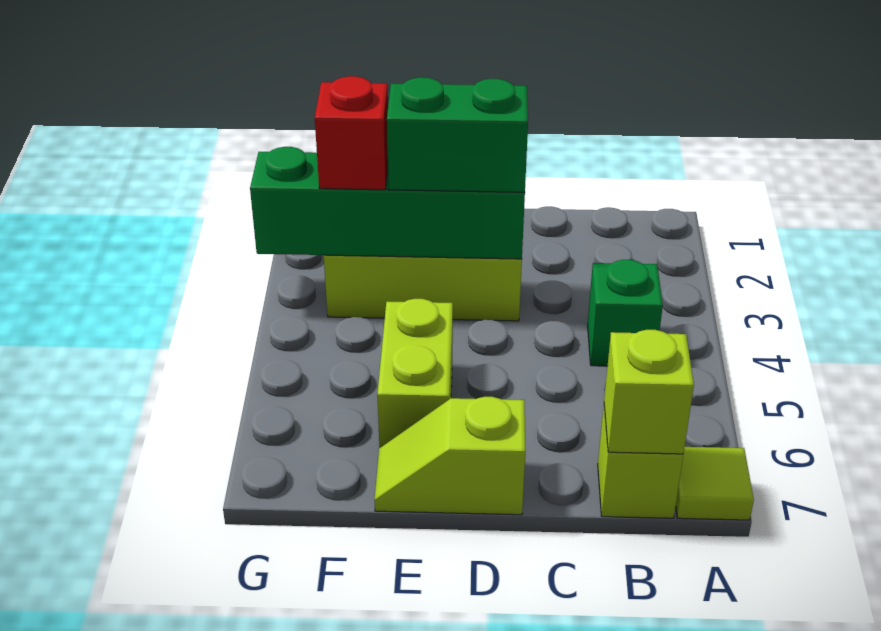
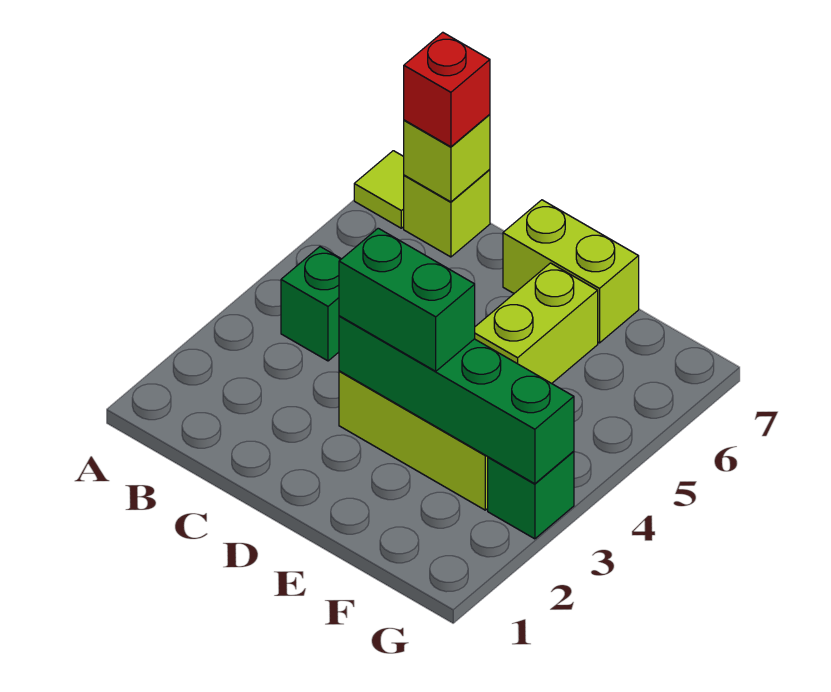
lime slope D7:E7 level 1 top D -> lime brick D7:E7 level 1
red brick F3 level 3 -> red brick B7 level 3
none -> green brick G3 level 1

